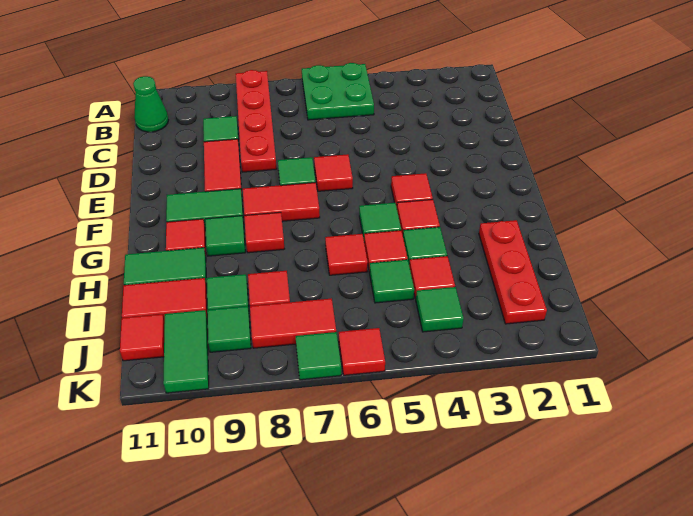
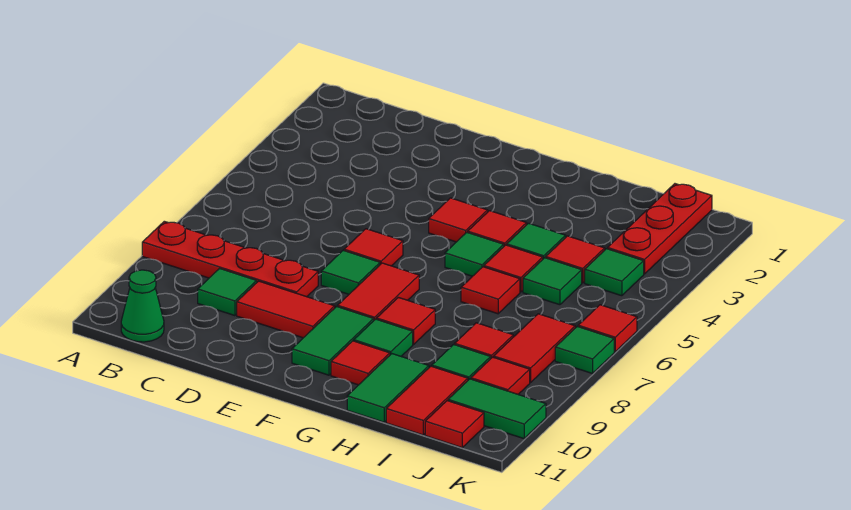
green plate A5:B6 level 1 -> none
red plate H2:J2 level 1 -> red plate J1:J3 level 1
green tile J9 level 1 -> red tile J9 level 1

